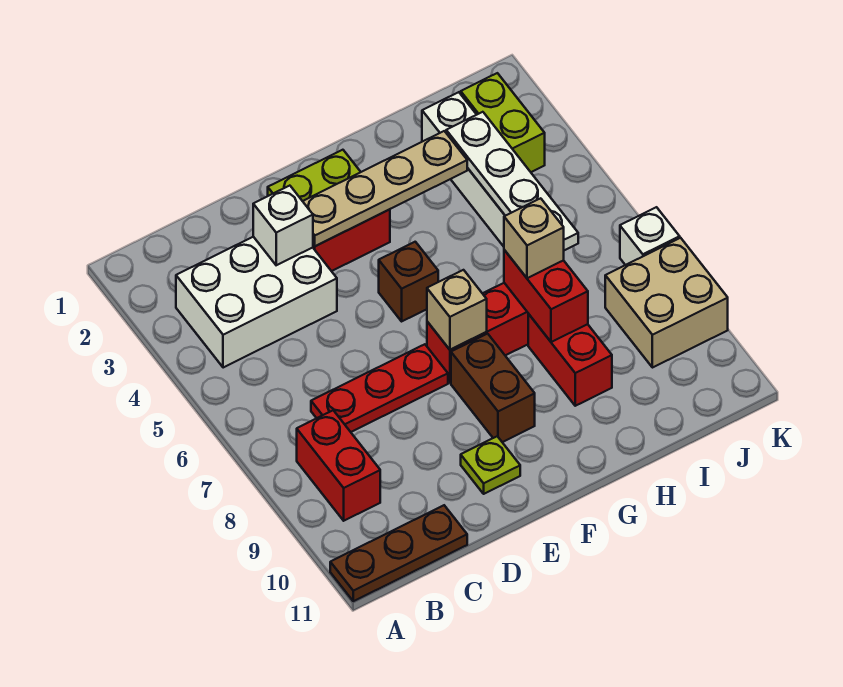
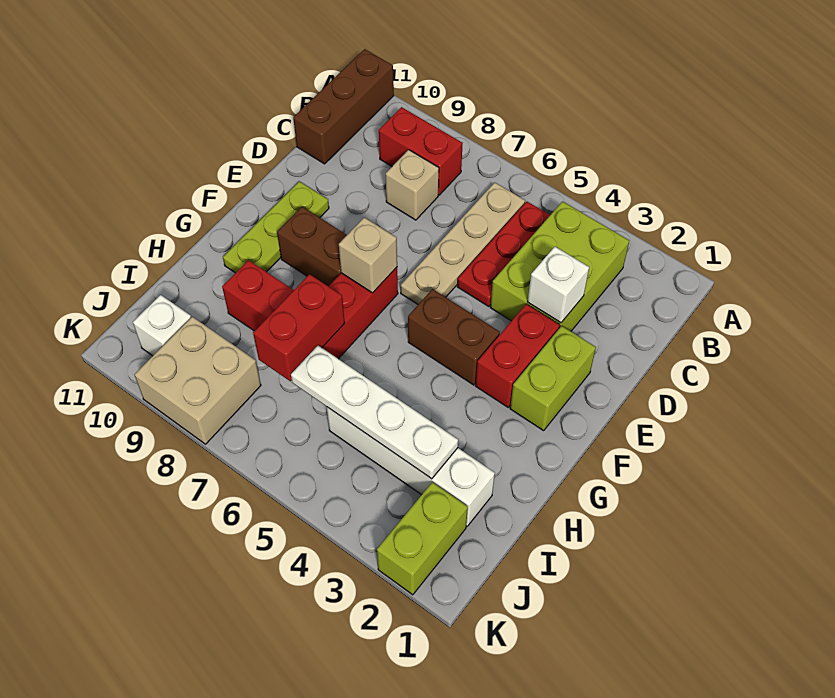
brown plate A11:C11 level 1 -> brown brick A11:C11 level 1
white brick B3:D4 level 1 -> lime brick B3:D4 level 1
red plate C7:E7 level 1 -> red plate B5:D5 level 1
tan plate E3:H3 level 2 -> tan plate B6:E6 level 1
lime plate E10 level 1 -> lime plate E10:G10 level 1
brown brick F5 level 1 -> brown brick F4:F5 level 1
red brick H7:H8 level 2 -> red brick H7:I7 level 2
tan brick H7 level 3 -> tan brick C8 level 1
lime brick J2:J3 level 1 -> lime brick J2:K2 level 1
white brick K7 level 1 -> white brick J10 level 1

